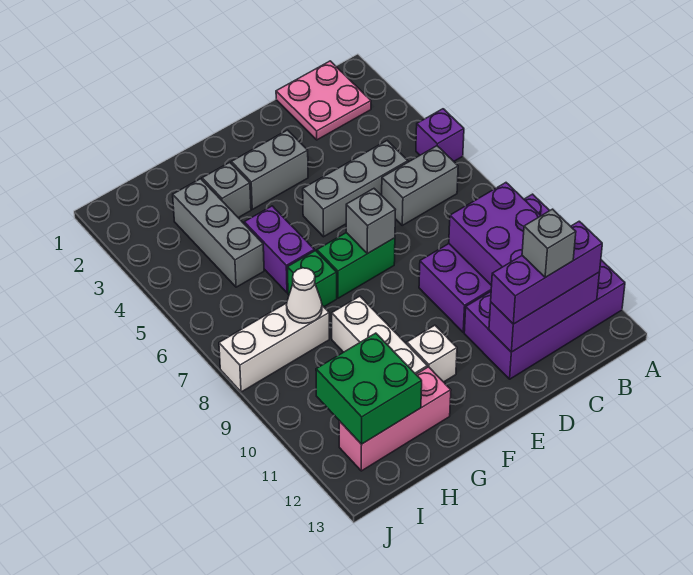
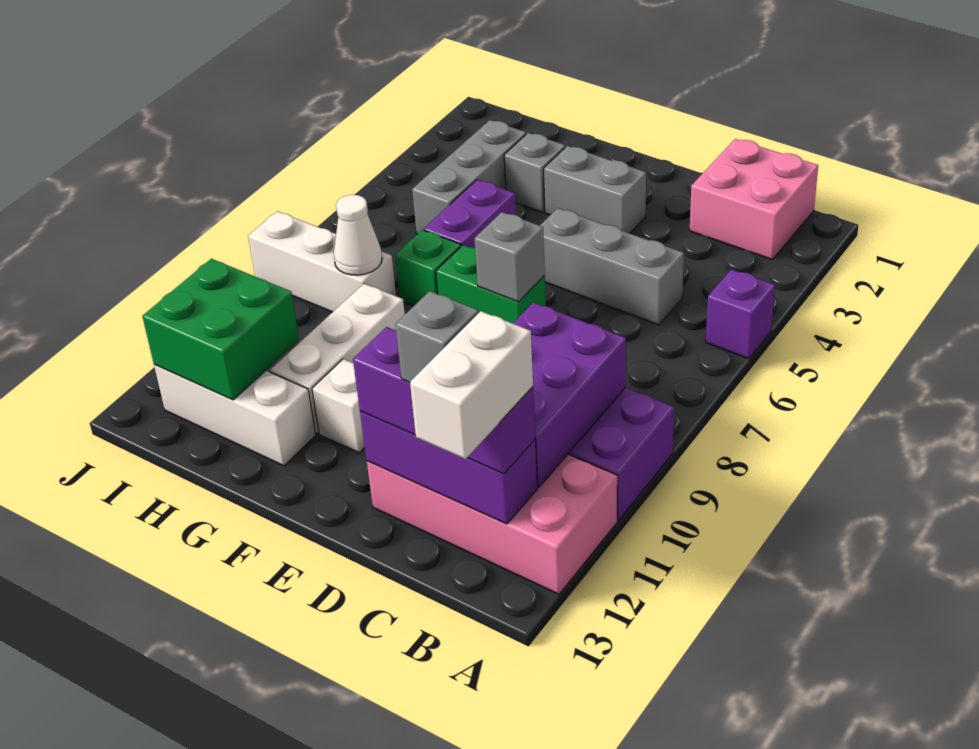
purple brick A11:D12 level 1 -> pink brick A11:D12 level 1
pink plate B1:C2 level 1 -> pink brick B1:C2 level 1
grey brick B6:C6 level 1 -> none
none -> white brick B12:B13 level 4
pink brick G12:I12 level 1 -> white brick G12:I12 level 1

